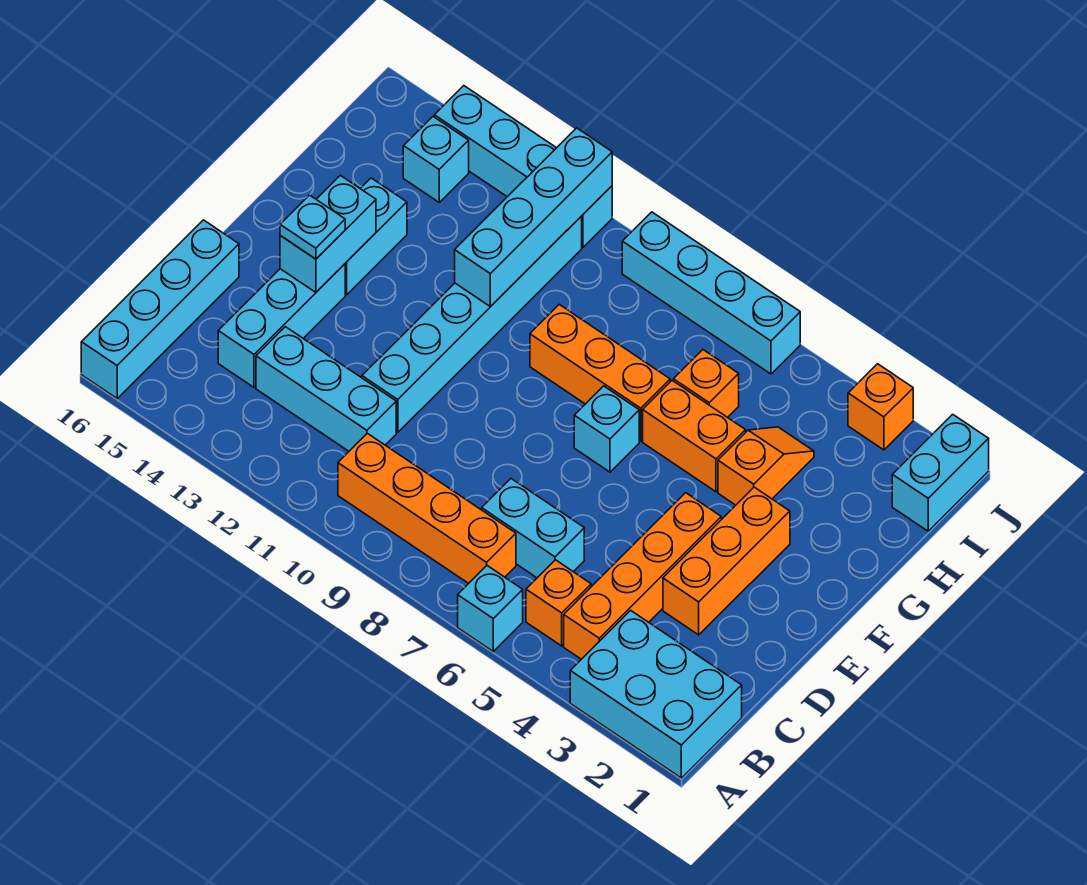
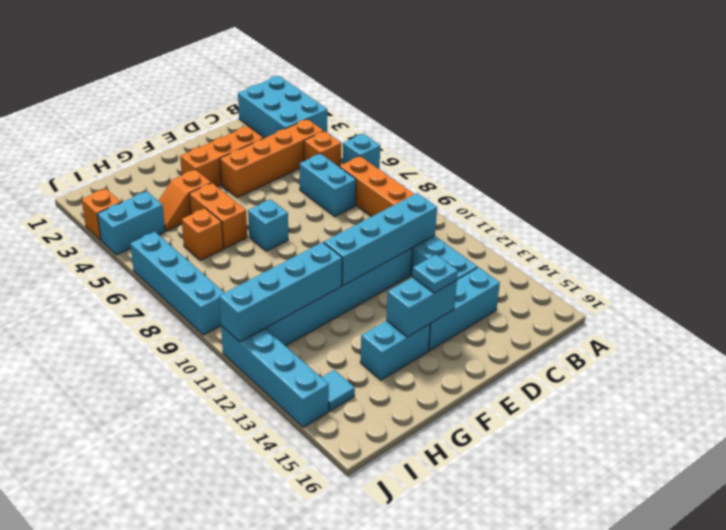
cyan brick A16:D16 level 1 -> cyan brick C11:F11 level 2
orange brick G7:G9 level 1 -> none
cyan brick I1:J1 level 1 -> cyan brick I4:J4 level 1
cyan brick I14 level 1 -> cyan tile I14 level 1

